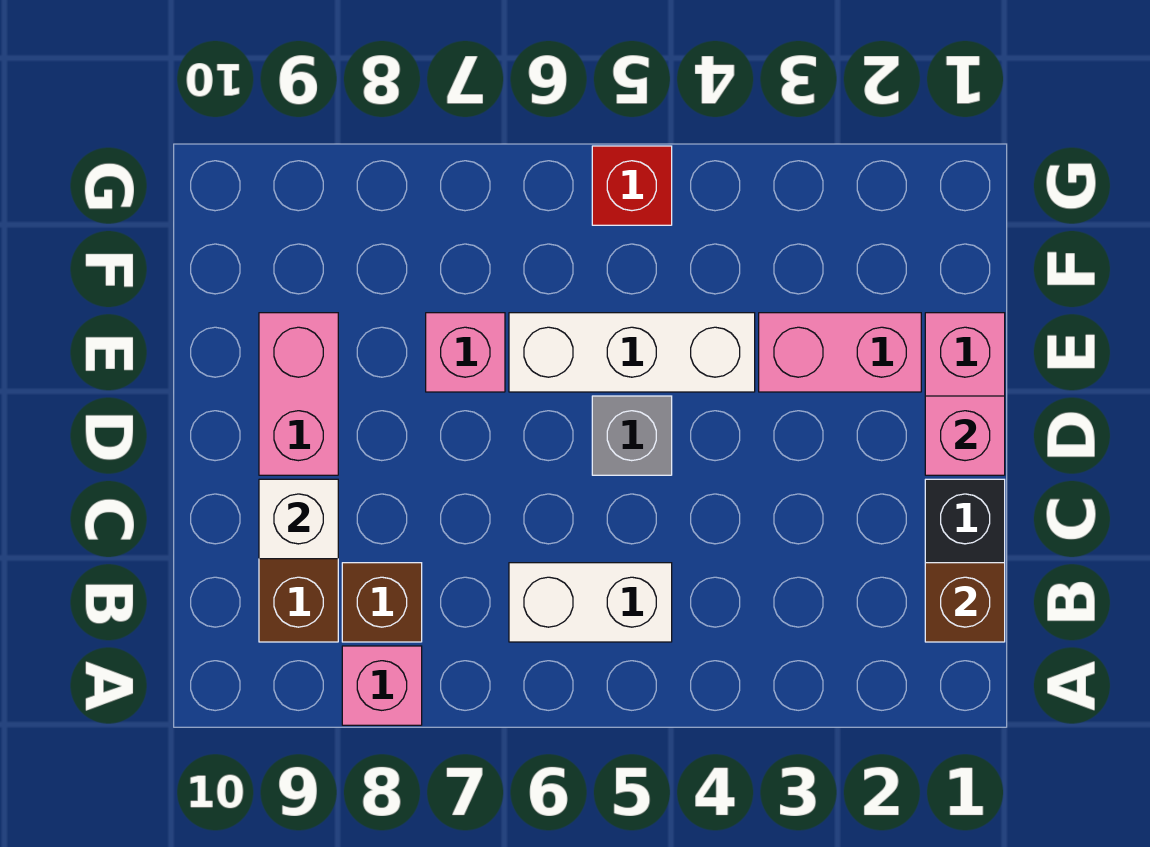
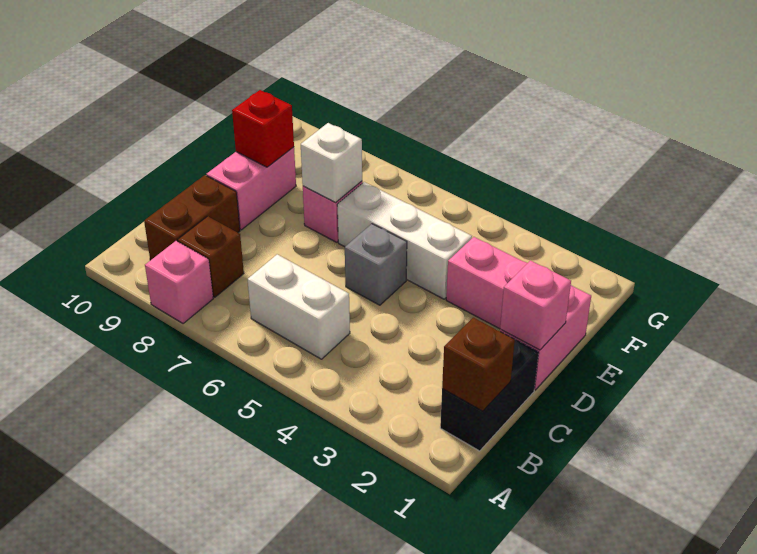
white brick C9 level 2 -> white brick E7 level 2
red brick G5 level 1 -> red brick E9 level 2

